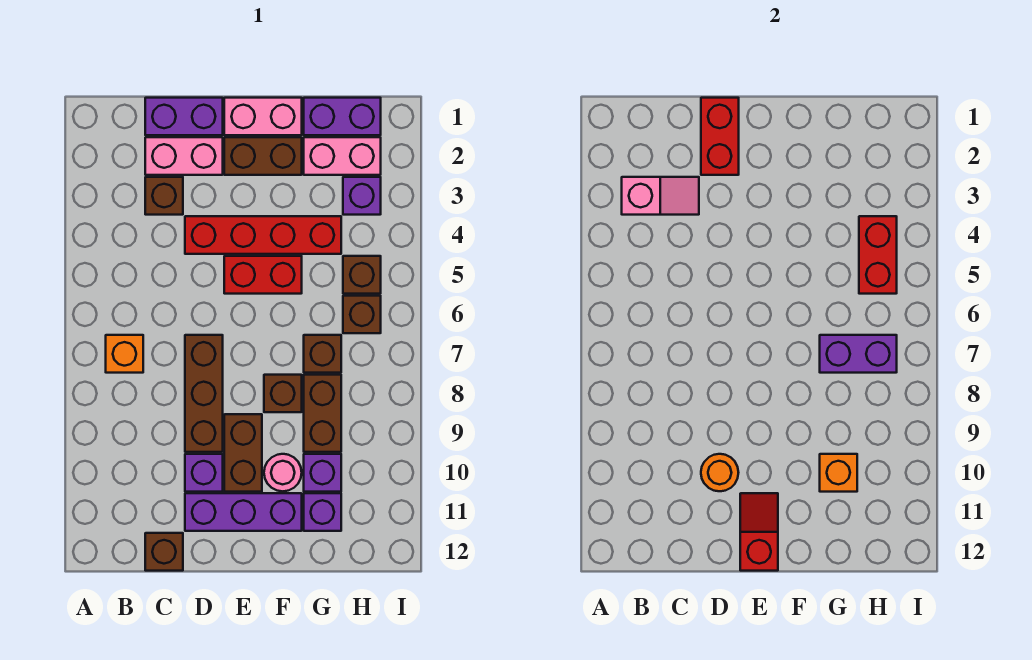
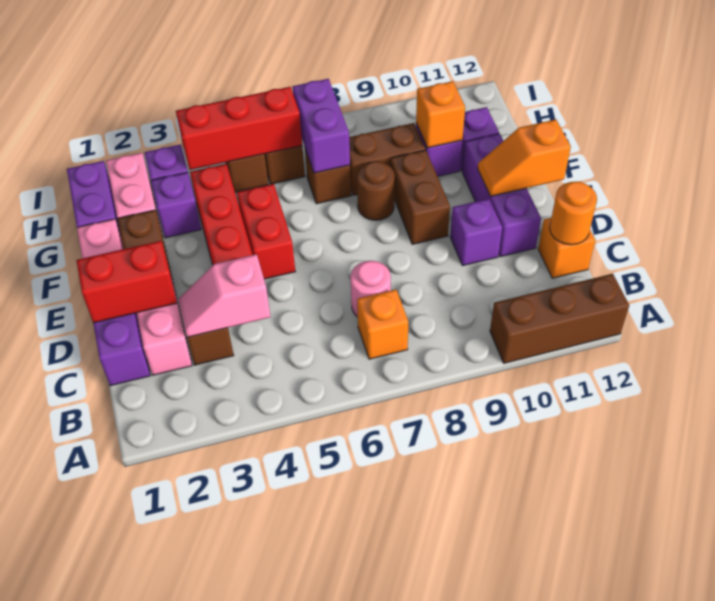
pink slope B3:C3 level 2 top B -> pink slope C3:C4 level 2 top 4
brown brick C12 level 1 -> orange brick C12 level 1
brown brick D7:D9 level 1 -> brown brick A10:A12 level 1
orange round brick D10 level 2 -> orange round brick C12 level 2
brown brick E9:E10 level 1 -> brown brick E9:F9 level 1
red slope E11:E12 level 2 top 12 -> orange slope E11:E12 level 2 top 12
brown brick F8 level 1 -> brown round brick F8 level 1
pink round brick F10 level 1 -> pink round brick C7 level 1
none -> purple brick G3 level 1
red brick H4:H5 level 2 -> red brick H4:H6 level 2

